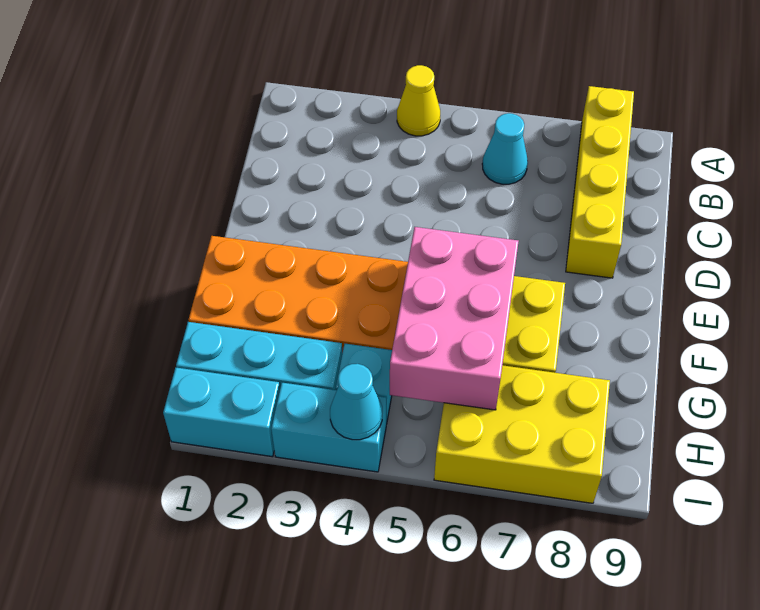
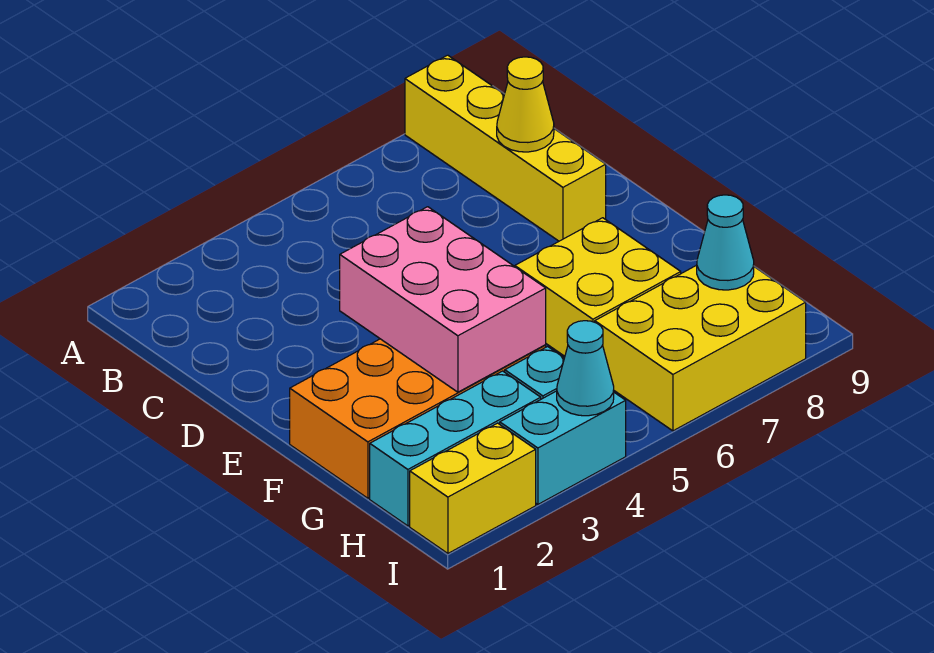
yellow cone A4 level 1 -> yellow cone C8 level 2
cyan cone B6 level 1 -> cyan cone H8 level 2
pink brick F5:H6 level 2 -> pink brick E3:G4 level 2
cyan brick I1:I2 level 1 -> yellow brick I1:I2 level 1

